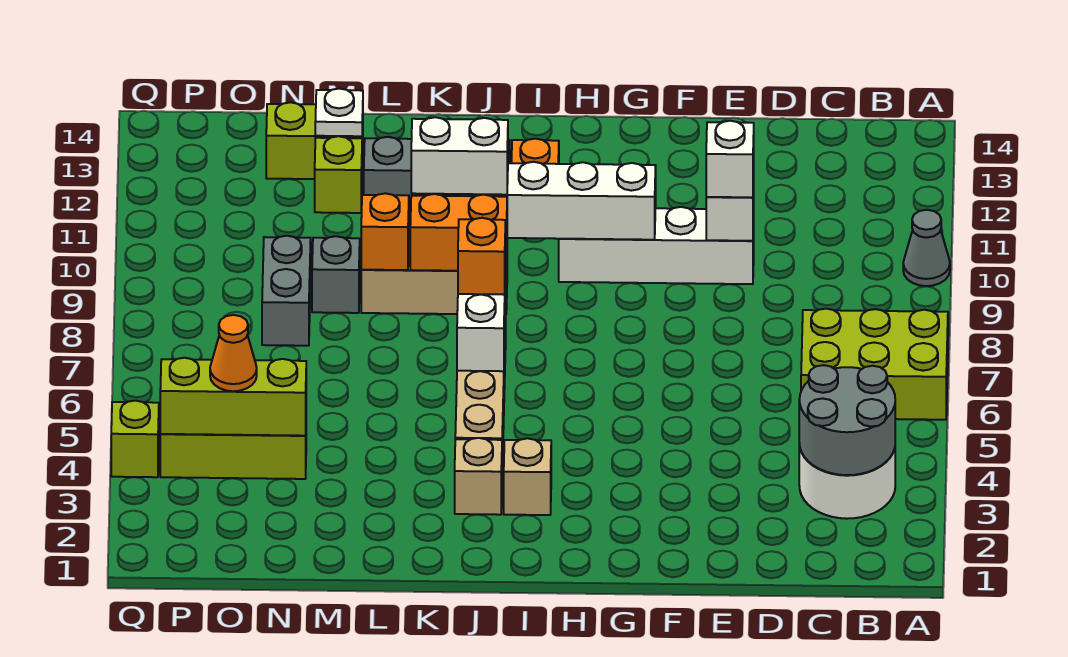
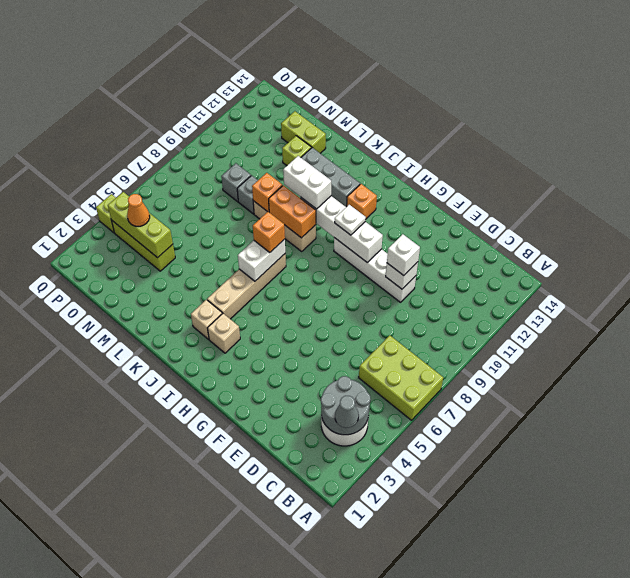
grey cone A10 level 1 -> grey cone B3 level 3
white plate M13 level 2 -> white plate H10 level 3
grey brick N8:N9 level 1 -> grey brick N9 level 1

